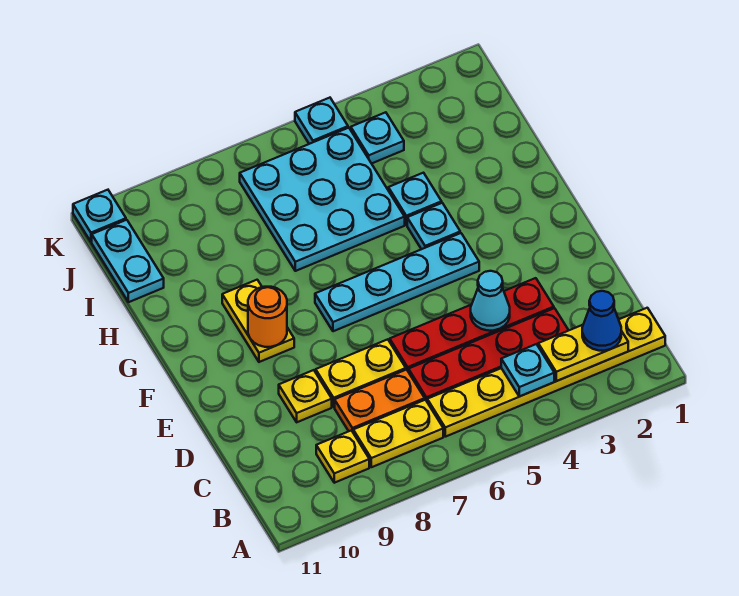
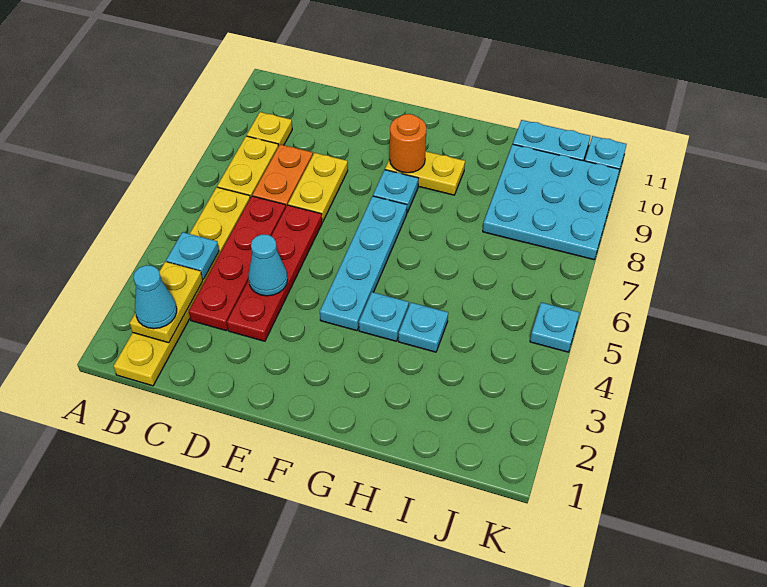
blue cone B2 level 3 -> cyan cone B2 level 3
yellow plate D9 level 1 -> none
cyan plate H5:J7 level 1 -> cyan plate I8:K10 level 1
cyan plate J4 level 1 -> cyan plate F8 level 1

